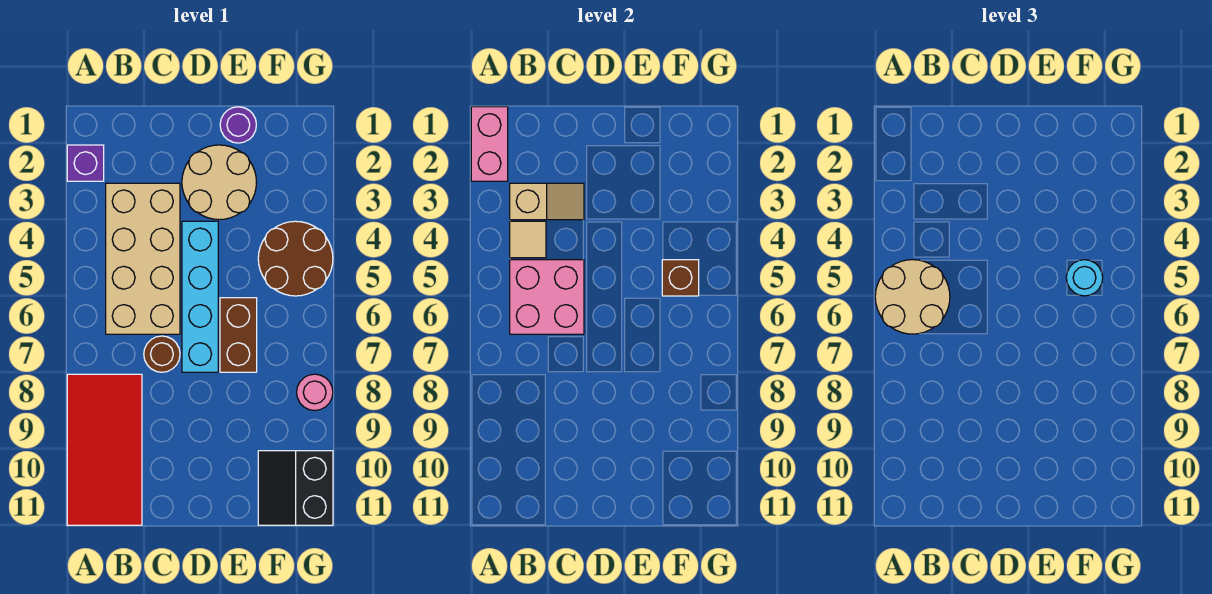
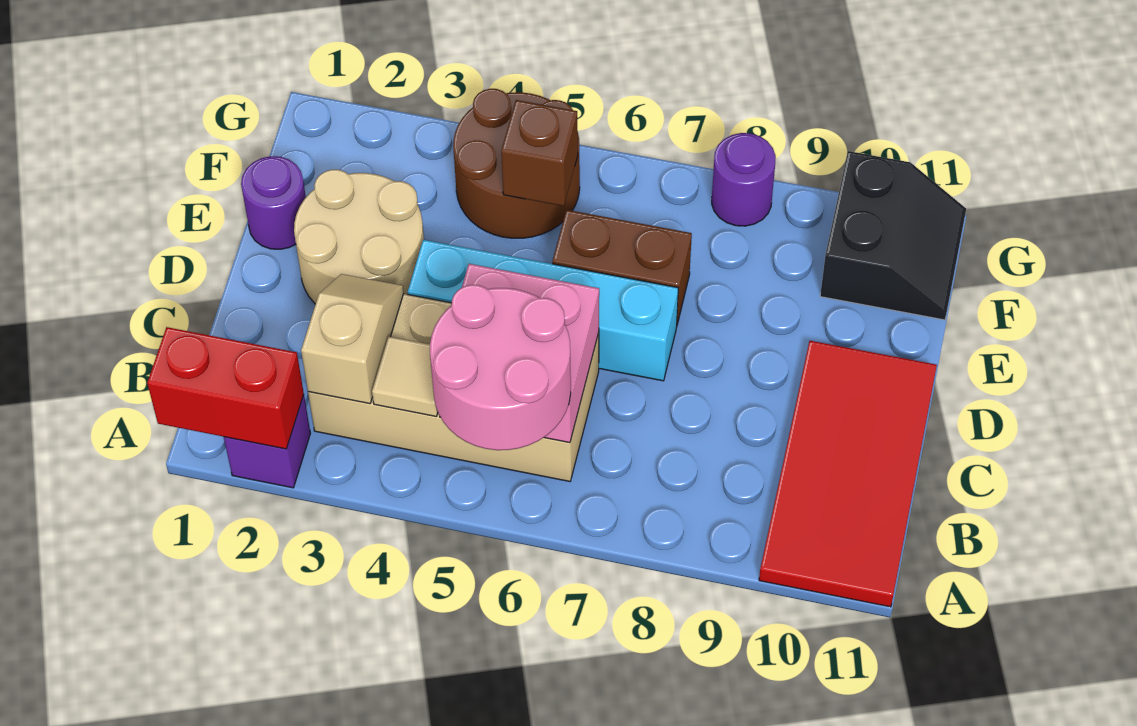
pink brick A1:A2 level 2 -> red brick A1:A2 level 2
tan round brick A5:B6 level 3 -> pink round brick A5:B6 level 3
red tile A8:B11 level 1 -> red tile A10:D11 level 1
brown round brick C7 level 1 -> none
cyan round brick F5 level 3 -> none
black slope F10:G11 level 1 top G -> black slope F10:G11 level 1 top 10
pink round brick G8 level 1 -> purple round brick G8 level 1

